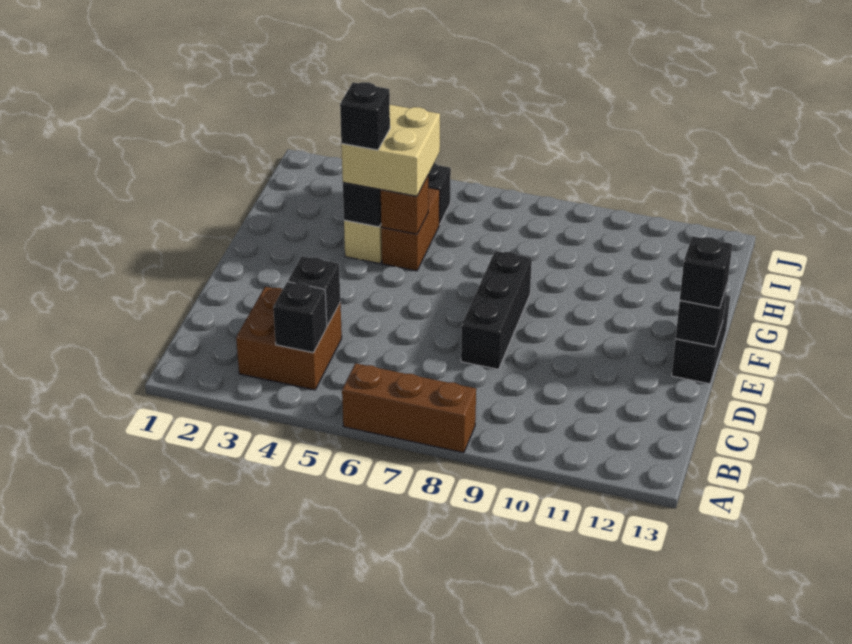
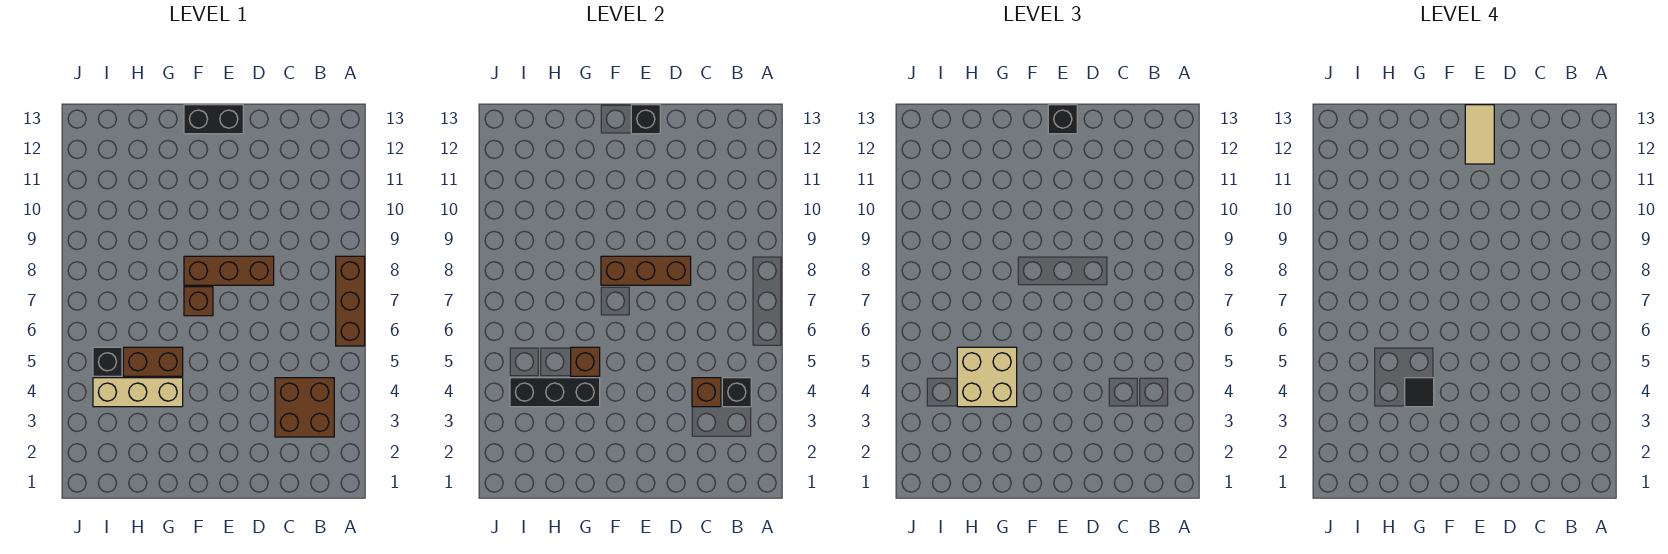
black brick C4 level 2 -> brown brick C4 level 2
black brick D8:F8 level 1 -> brown brick D8:F8 level 1
none -> brown brick D8:F8 level 2
none -> tan tile E12:E13 level 4
none -> brown brick F7 level 1
black brick G4 level 4 -> black tile G4 level 4

